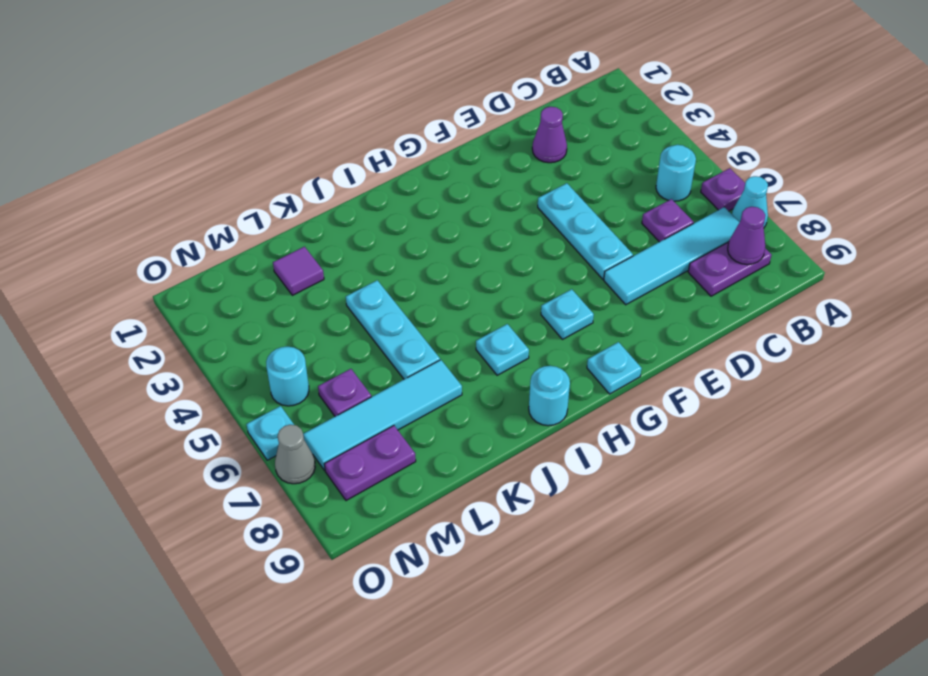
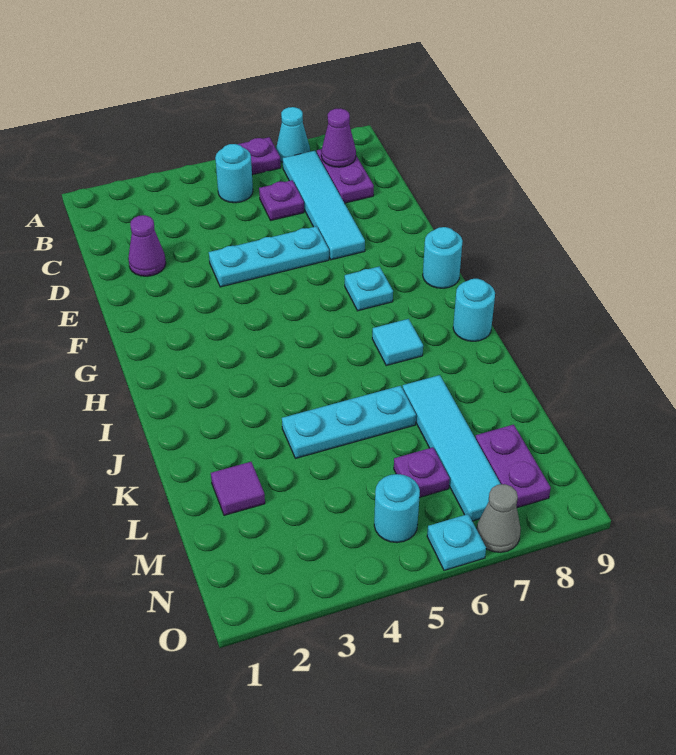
cyan plate G9 level 1 -> cyan round brick G9 level 1
cyan plate I7 level 1 -> cyan tile I7 level 1

